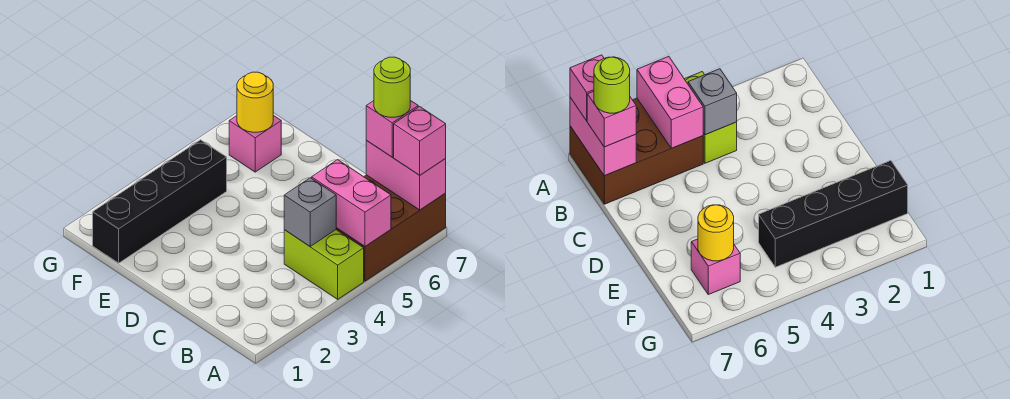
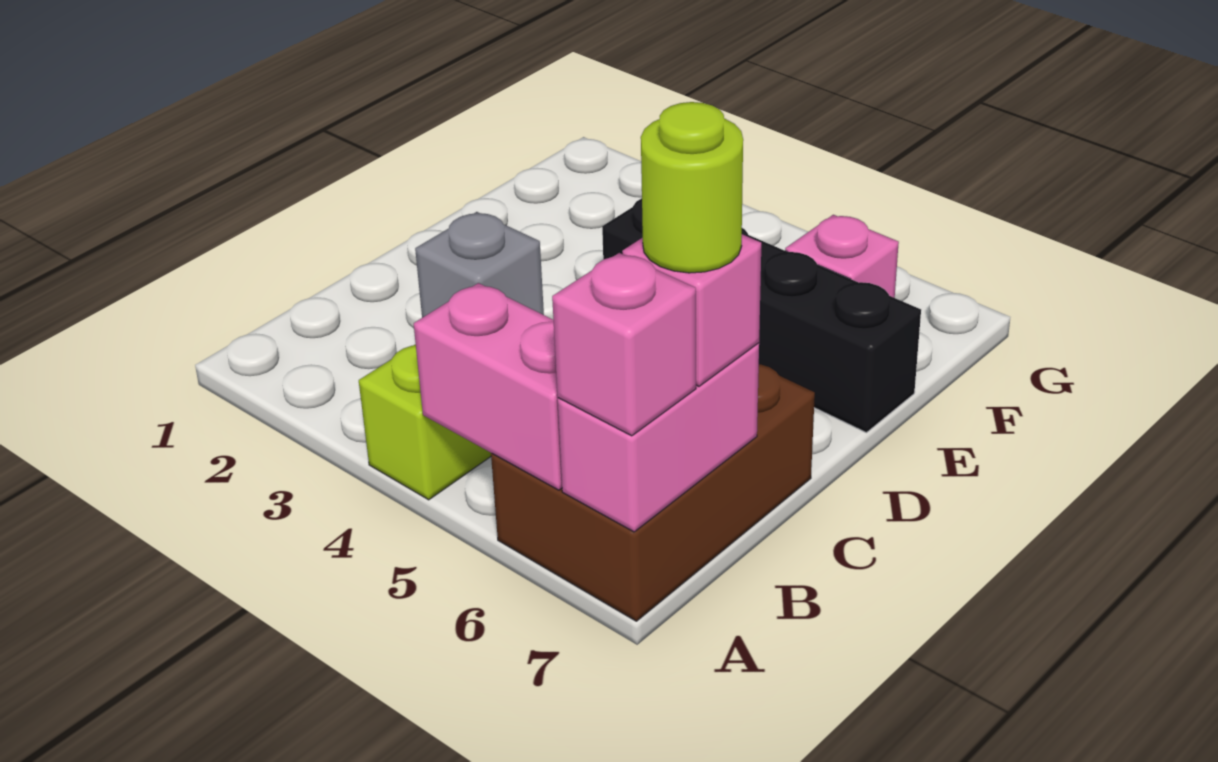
brown brick A5:B7 level 1 -> brown brick A6:C7 level 1
pink brick A5:B5 level 2 -> pink brick A5:A6 level 2
black brick F1:F4 level 1 -> black brick E4:E7 level 1
yellow round brick F6 level 2 -> none

